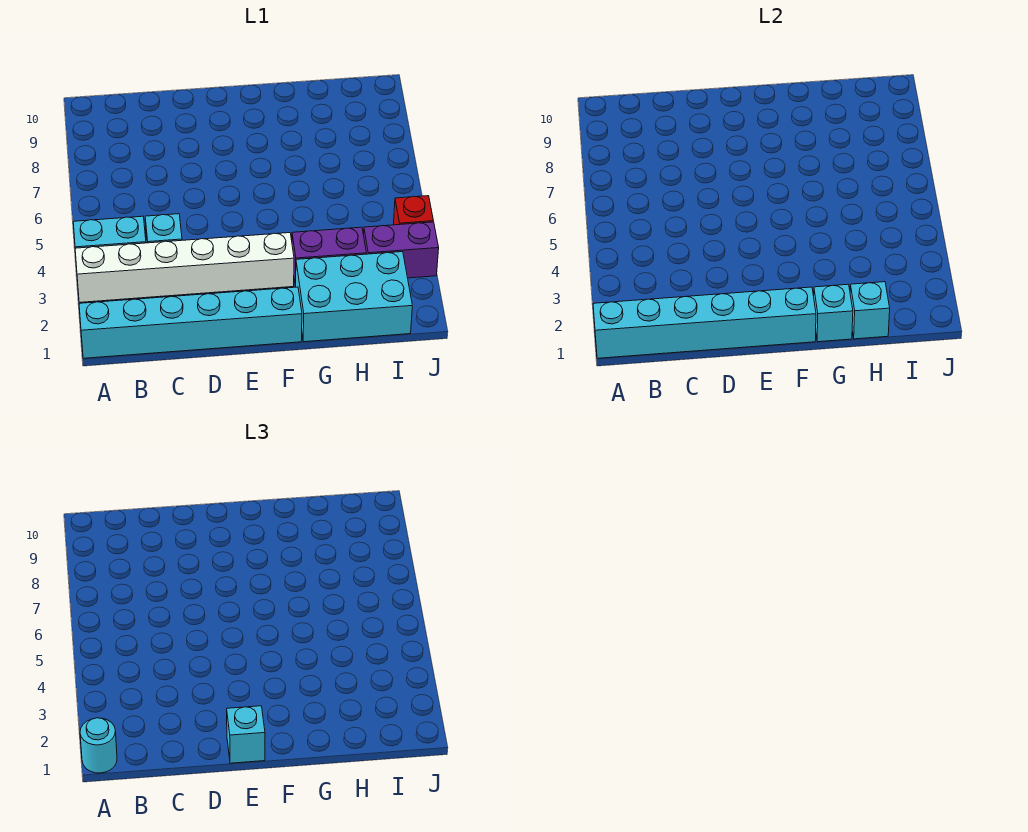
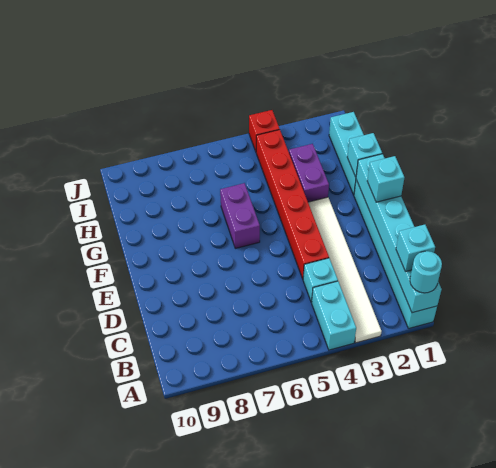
white brick A3:F3 level 1 -> white tile A3:F3 level 1
none -> red brick D4:I4 level 1
cyan brick G1:I2 level 1 -> cyan brick G1:I1 level 1
cyan brick H1 level 2 -> cyan brick B1 level 3
purple brick I3:J3 level 1 -> purple brick F6:G6 level 1

